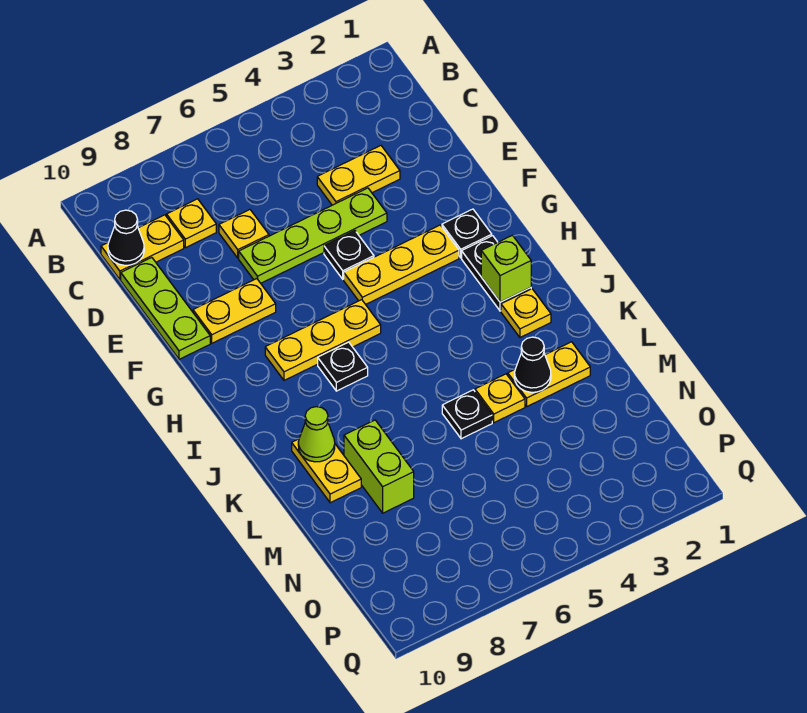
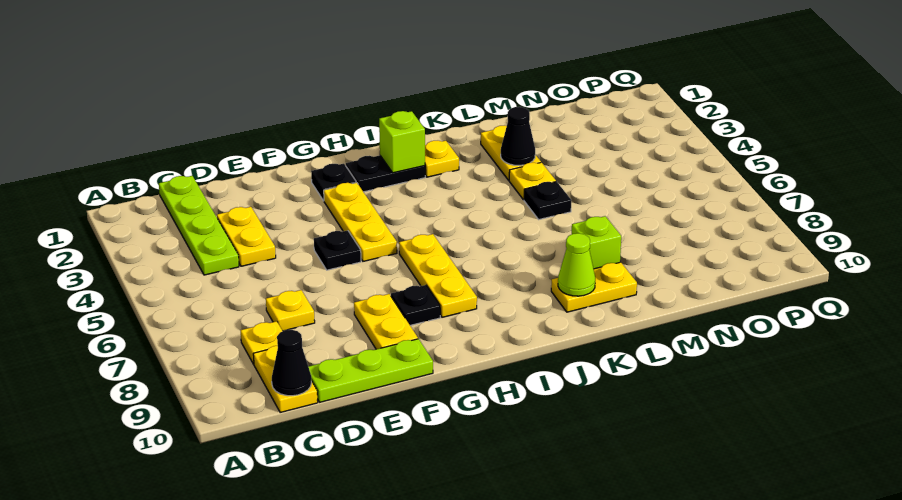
lime plate E4:E7 level 1 -> lime plate C1:C4 level 1
black plate I7 level 1 -> black plate G8 level 1
lime brick L8:M8 level 1 -> lime brick L8 level 1

